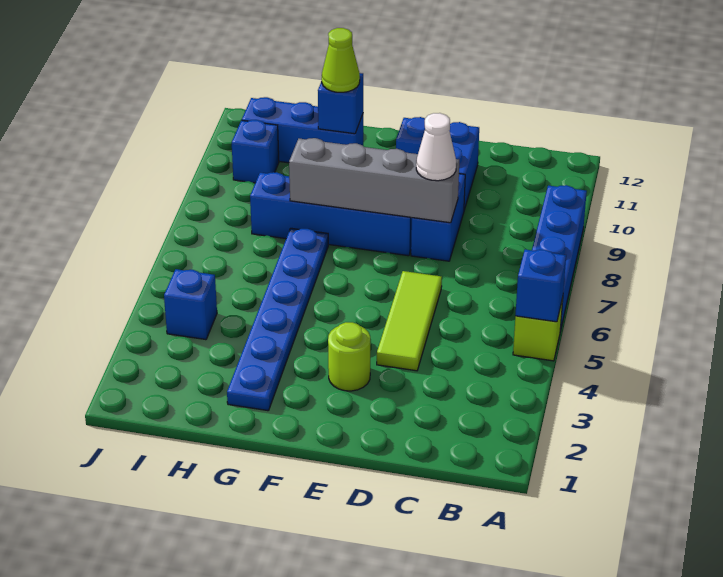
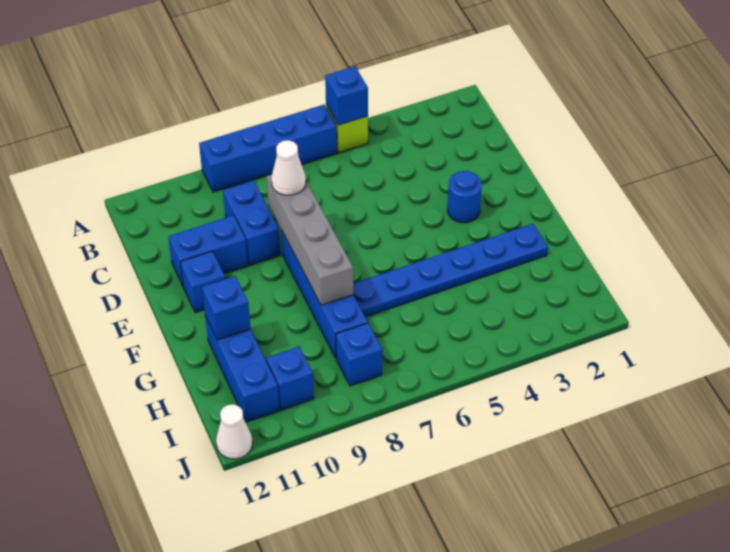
lime tile D4:D6 level 1 -> none
blue brick D8:D9 level 1 -> blue brick C9:D9 level 1
lime round brick E3 level 1 -> blue round brick E3 level 1
lime cone G11 level 3 -> none
blue brick I4 level 1 -> blue brick I8 level 1
none -> white cone J12 level 1

